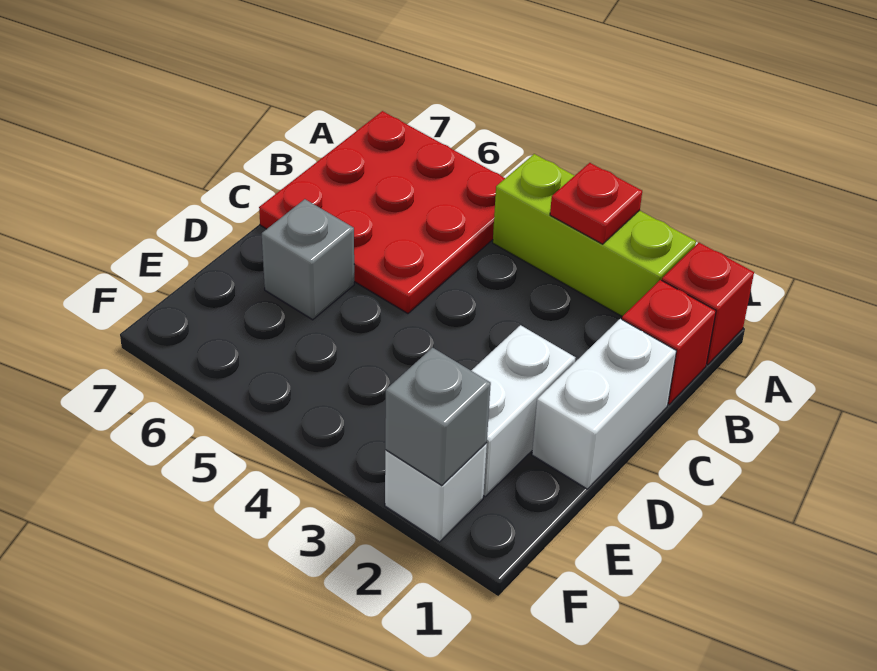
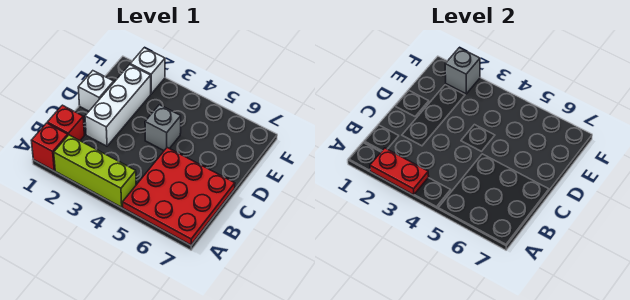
red plate A3 level 2 -> red plate A2:A3 level 2
white brick C1:D1 level 1 -> white brick D1 level 1
white brick D2:E2 level 1 -> white brick C2:E2 level 1
grey brick D6 level 1 -> grey brick D4 level 1

